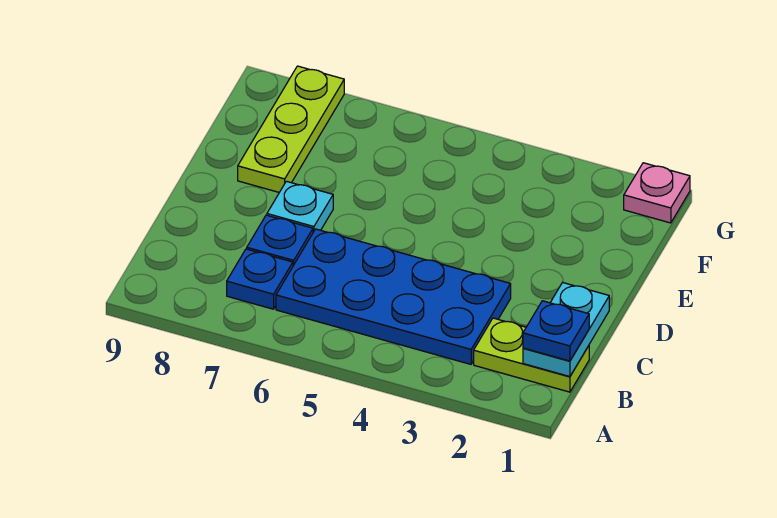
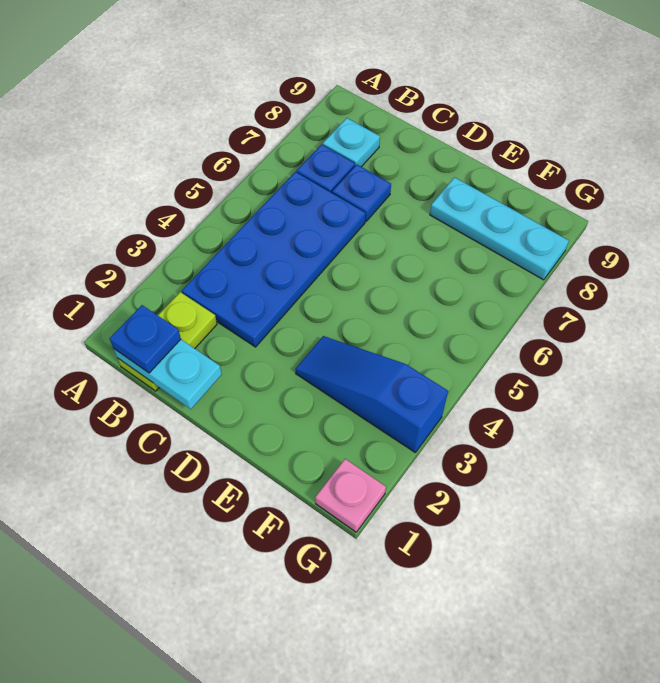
cyan plate D7 level 1 -> cyan plate B8 level 1
none -> blue slope E3:G3 level 1 top G
lime plate E8:G8 level 1 -> cyan plate E8:G8 level 1

